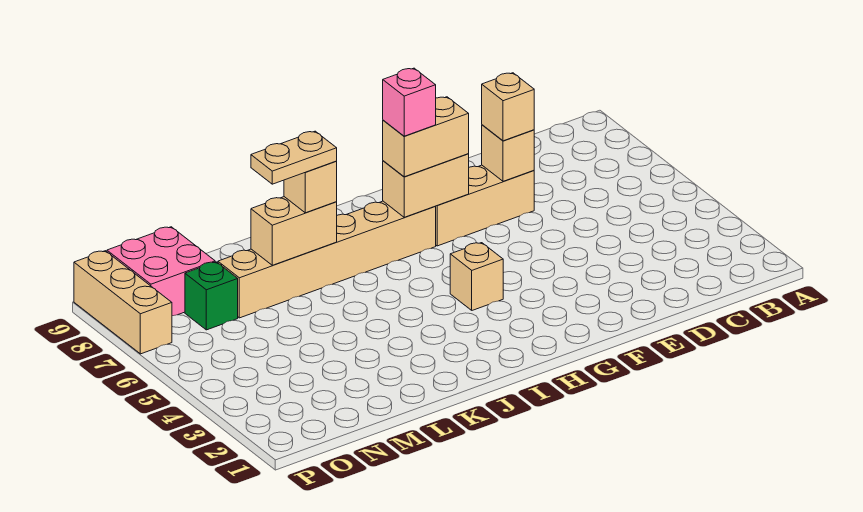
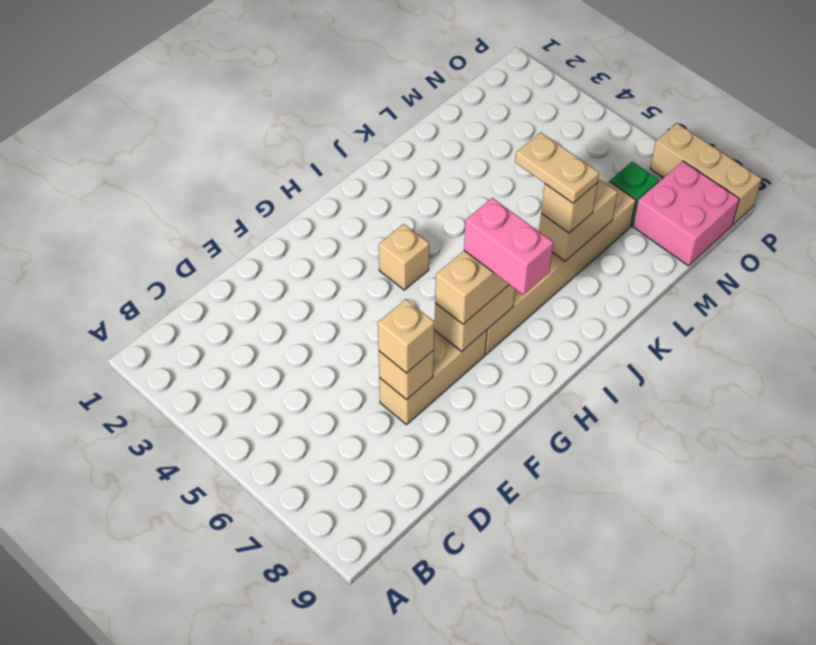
pink brick H7 level 4 -> pink brick H7:H8 level 4
tan plate K7:L7 level 4 -> tan plate K6:K7 level 4

